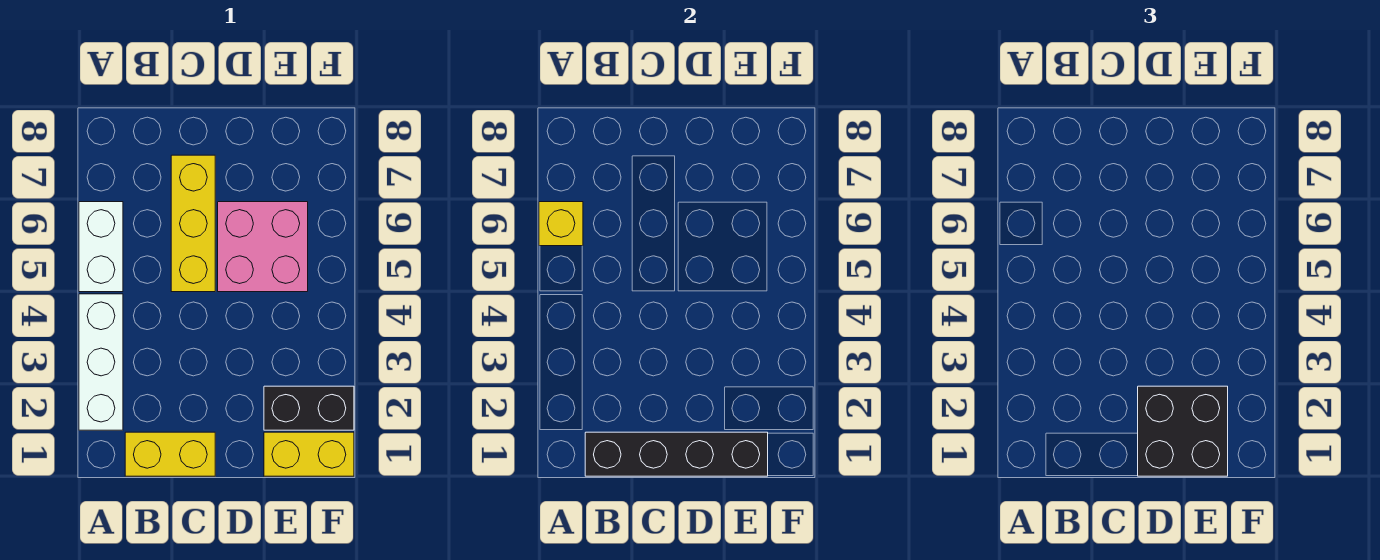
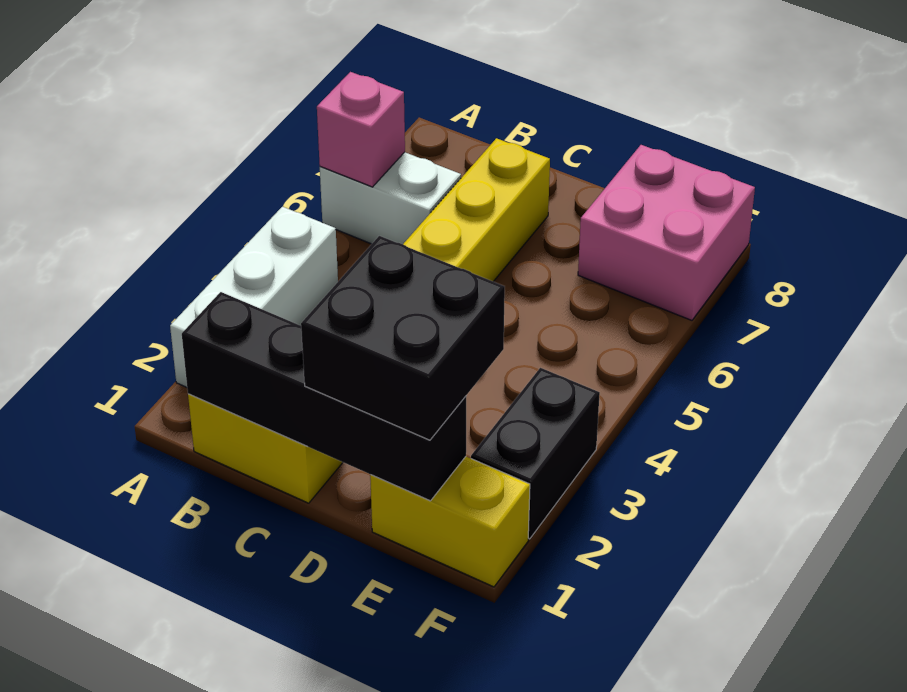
white brick A5:A6 level 1 -> white brick A6:B6 level 1
yellow brick A6 level 2 -> pink brick A6 level 2
pink brick D5:E6 level 1 -> pink brick E7:F8 level 1
black brick E2:F2 level 1 -> black brick F2:F3 level 1

